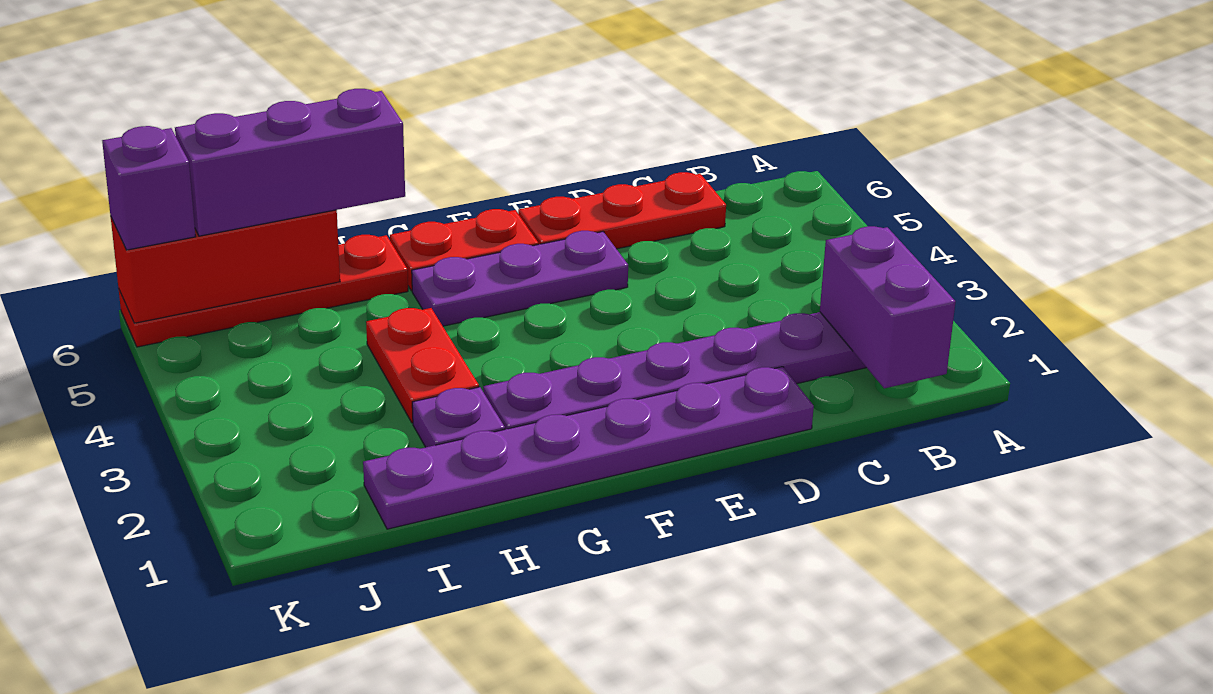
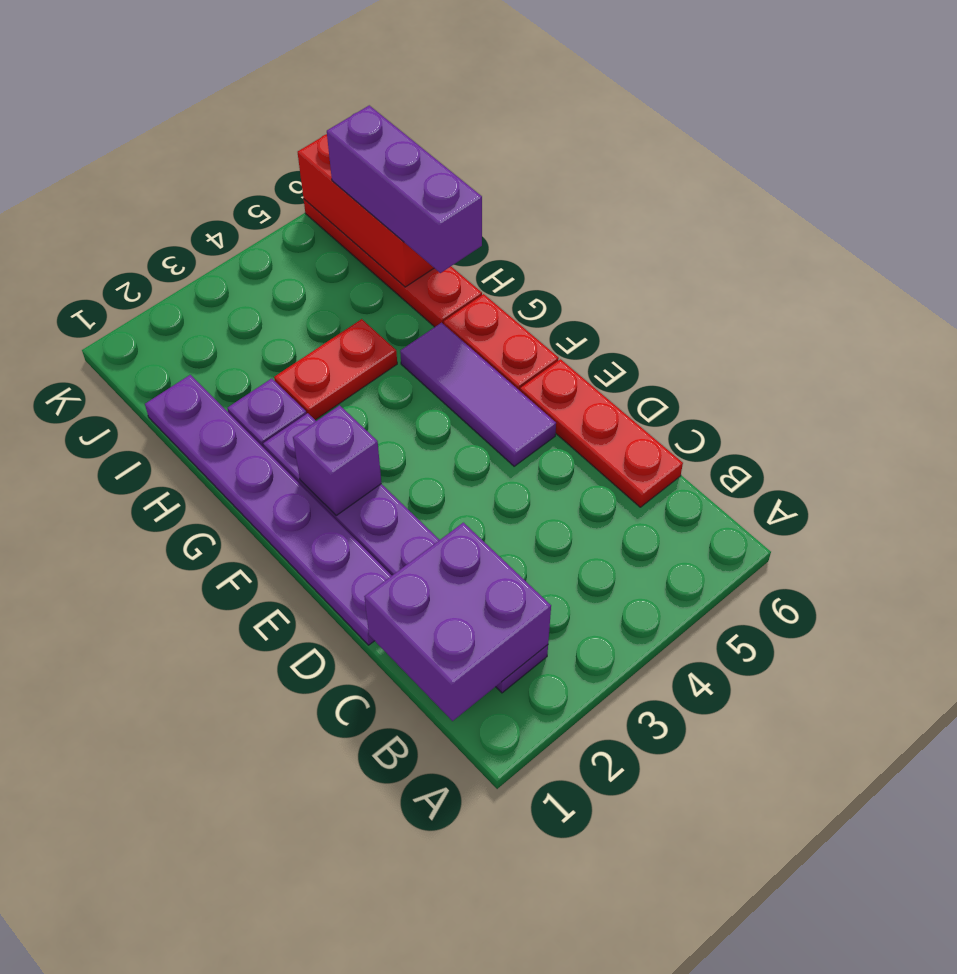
purple brick B1:B2 level 2 -> purple brick B1:C2 level 2
purple plate E5:G5 level 1 -> purple tile E5:G5 level 1
purple brick K6 level 3 -> purple brick F2 level 2

